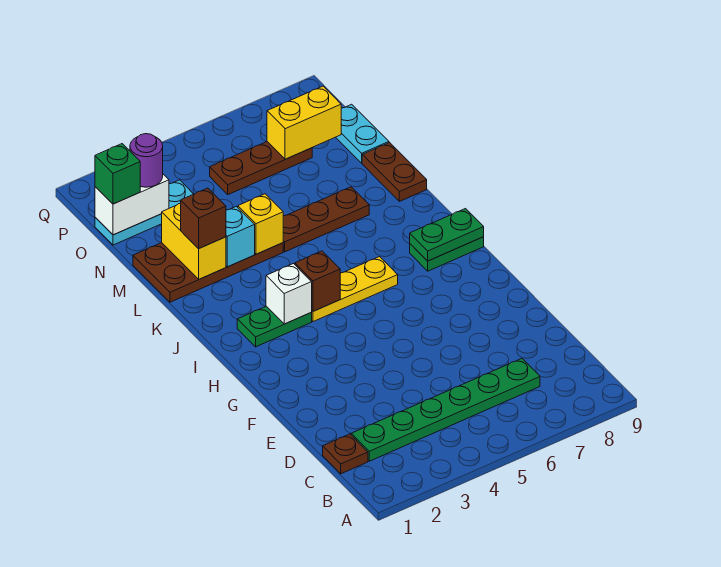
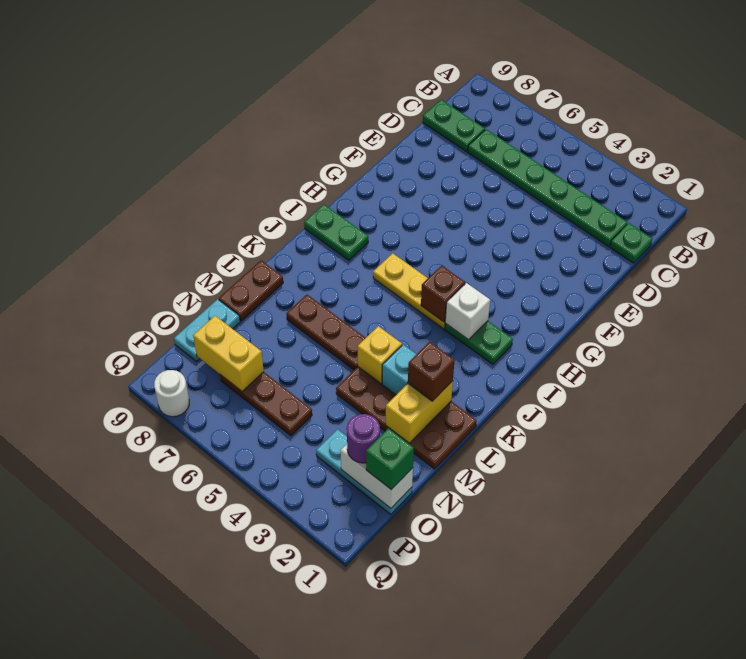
brown plate C1 level 1 -> green plate C1 level 1
green plate I8:I9 level 2 -> green plate C8:C9 level 1
none -> white round brick Q8 level 1

